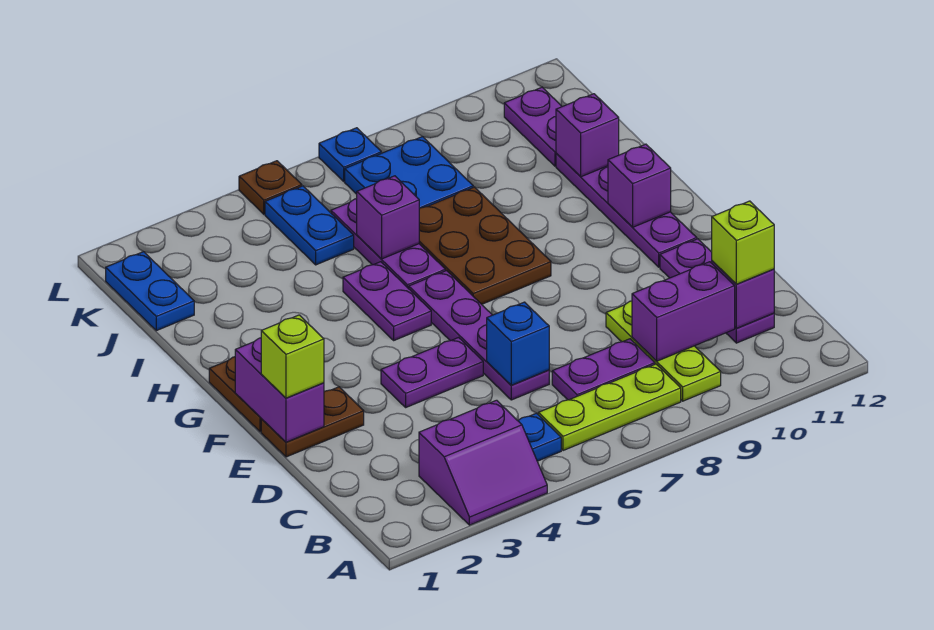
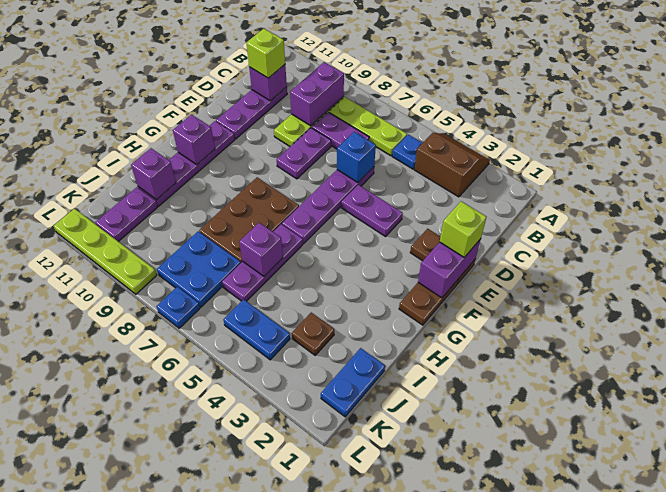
purple slope A3:B4 level 1 top B -> brown slope A3:B4 level 1 top B
purple brick C9:C10 level 2 -> purple brick B9:C9 level 2
purple plate G5:H5 level 1 -> purple plate D8:E8 level 1
blue plate J5:K5 level 1 -> blue plate K4:K5 level 1
brown plate L5 level 1 -> brown plate J3 level 1
none -> lime plate L9:L12 level 1

